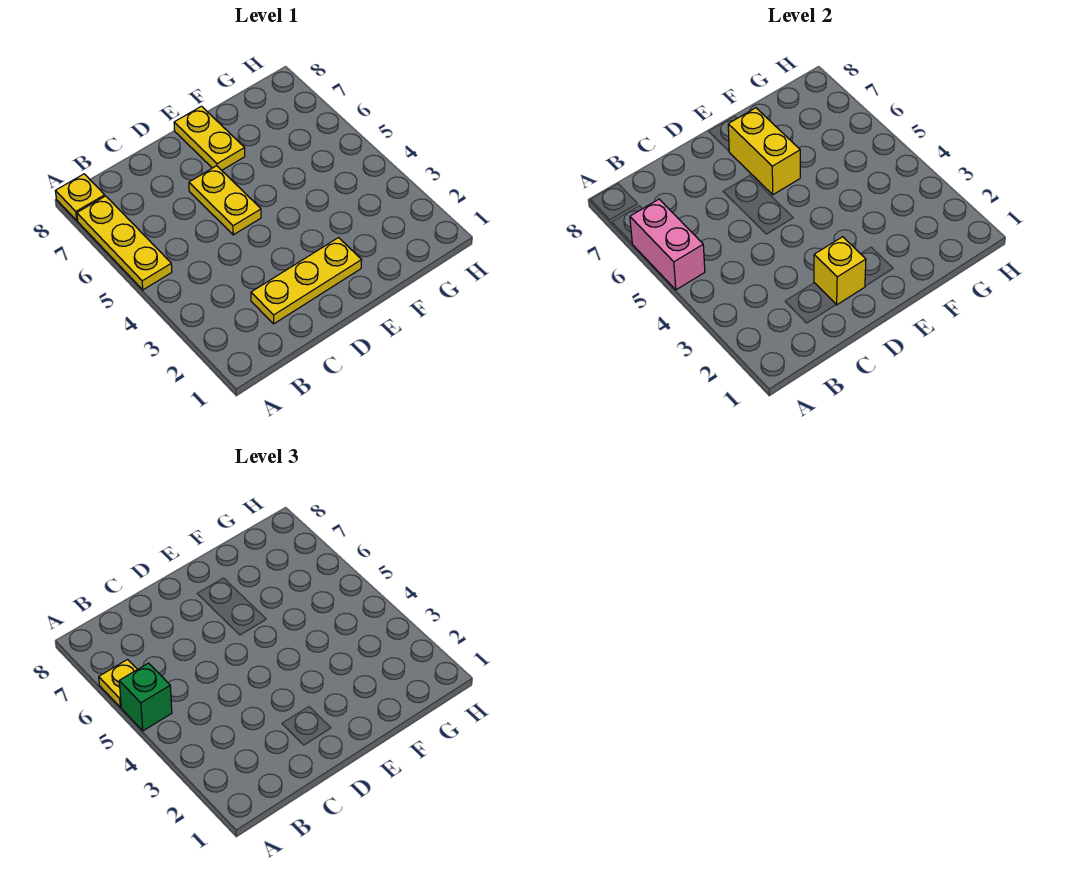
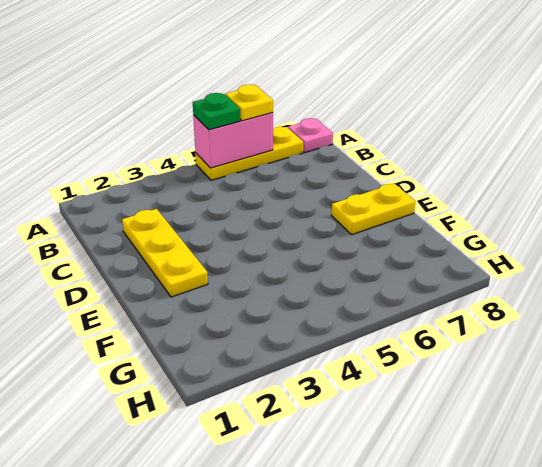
green brick A5 level 3 -> green plate A5 level 3
yellow plate A8 level 1 -> pink plate A8 level 1
yellow brick D2 level 2 -> none
yellow plate D5:D6 level 1 -> none
yellow brick E6:E7 level 2 -> none

